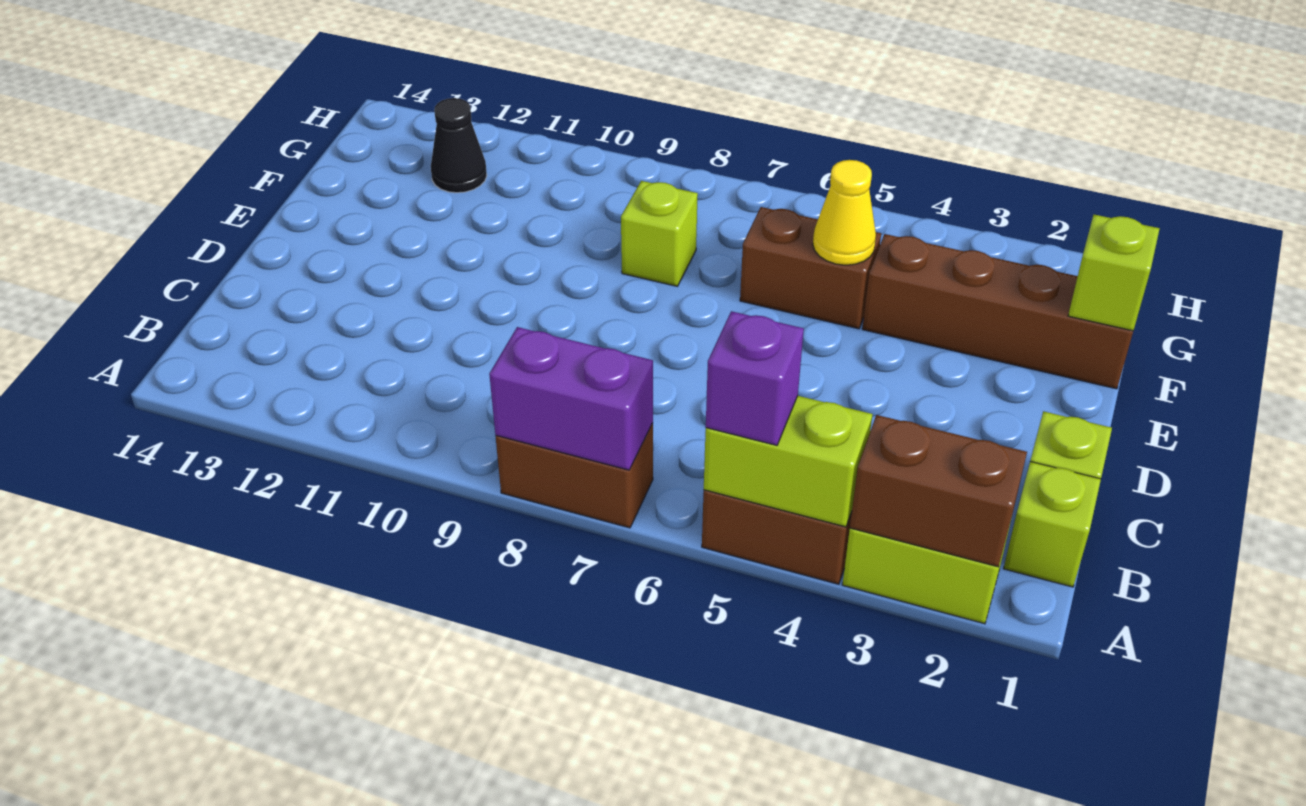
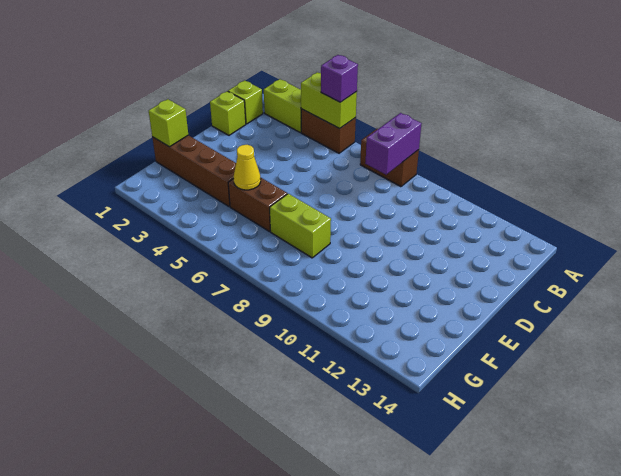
brown brick A2:A3 level 2 -> none
purple brick A7:A8 level 2 -> purple brick A8:B8 level 2
lime brick F8 level 1 -> lime brick F7:F8 level 1
black cone G12 level 1 -> none

